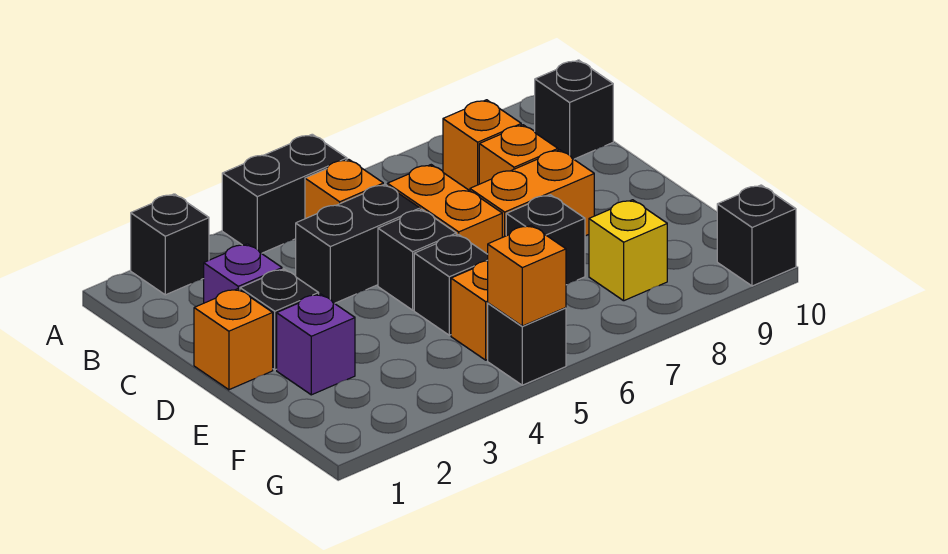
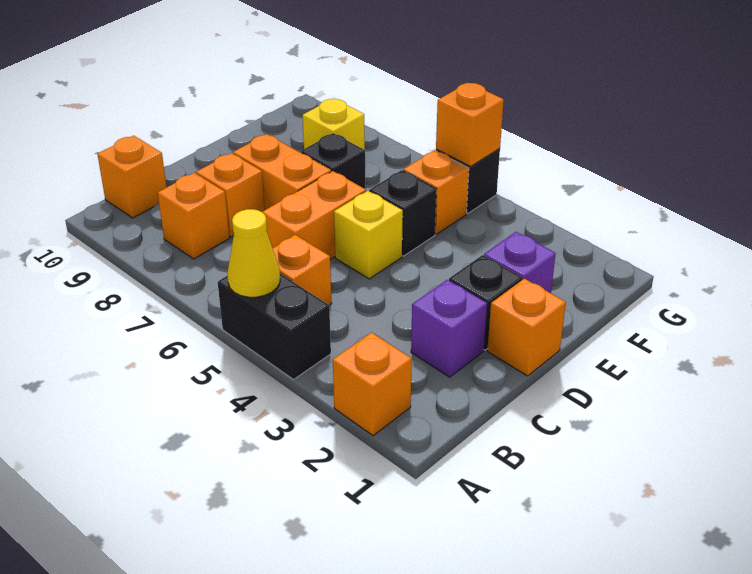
black brick A2 level 1 -> orange brick A2 level 1
none -> yellow cone A5 level 2
black brick B10 level 1 -> orange brick B10 level 1
black brick C4:C5 level 1 -> none
black brick D5 level 1 -> yellow brick D5 level 1
black brick G10 level 1 -> none

